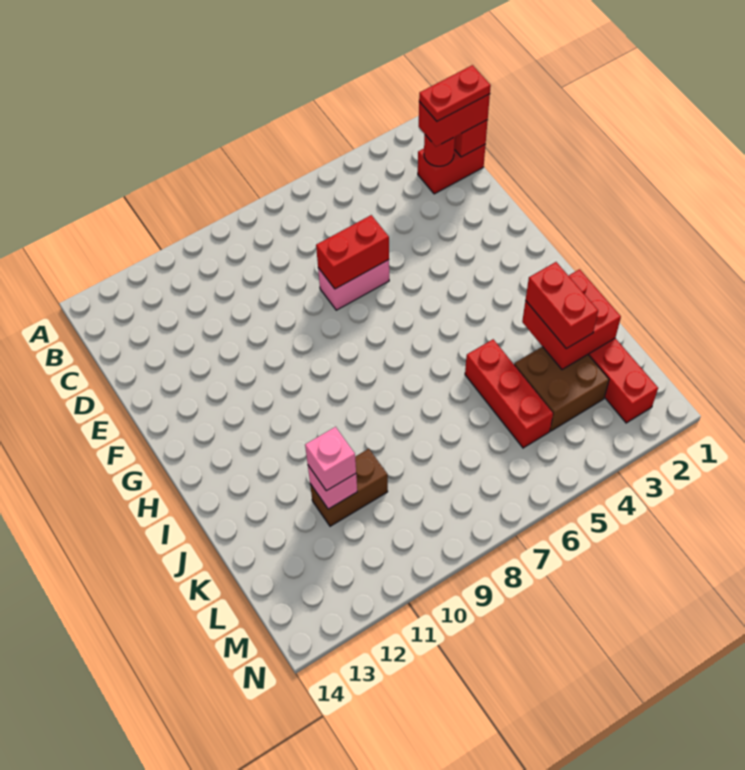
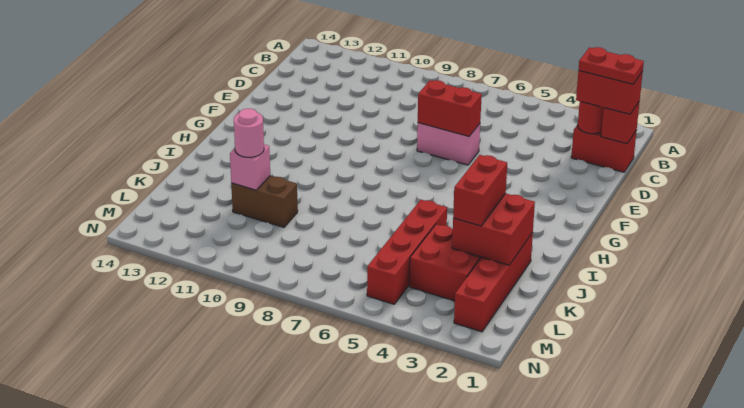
red brick J5:L5 level 1 -> red brick J5:M5 level 1
brown brick K3:L4 level 1 -> red brick K3:L4 level 1
pink brick K11 level 3 -> pink round brick K11 level 3

